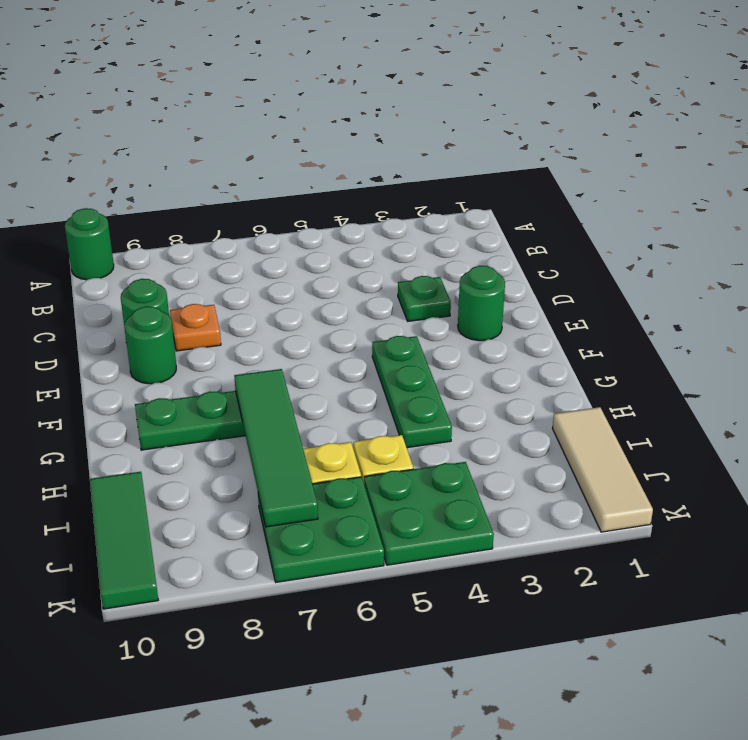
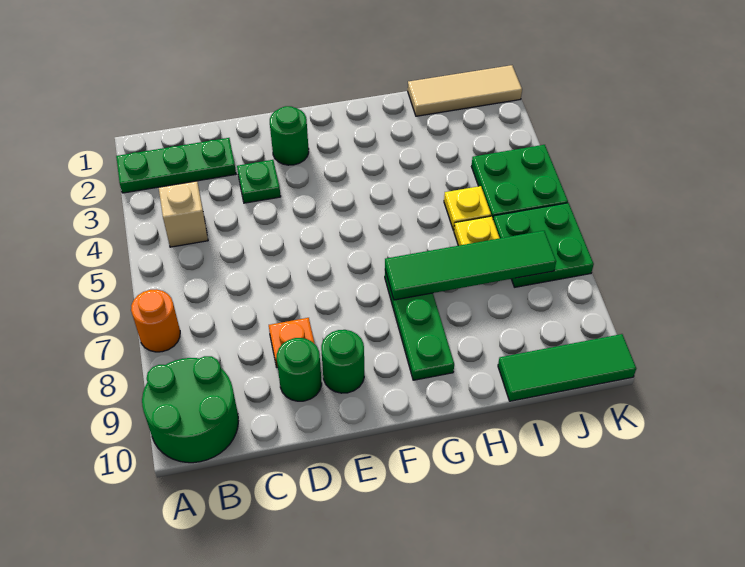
none -> orange round brick A7 level 1
green round brick A10 level 1 -> green round brick A9:B10 level 1
none -> tan brick B4 level 1
green plate F4:H4 level 1 -> green plate A2:C2 level 1

